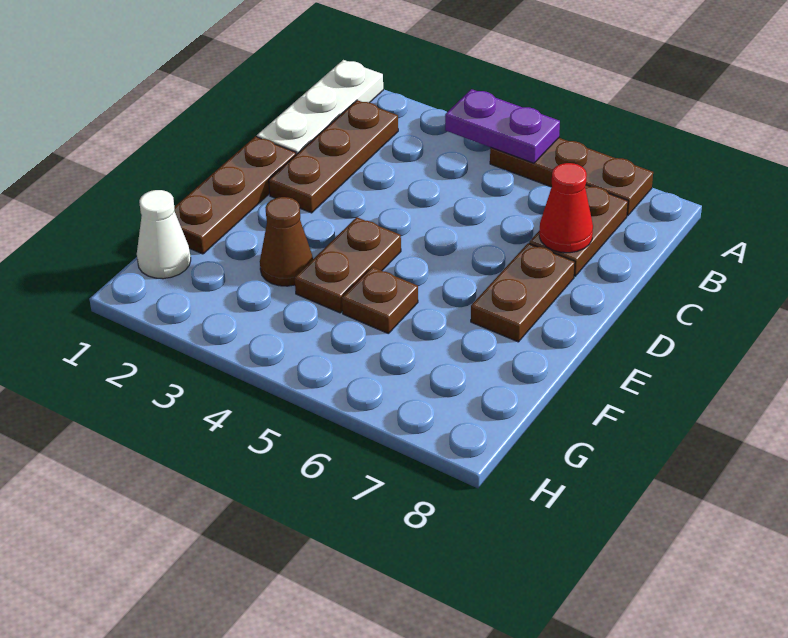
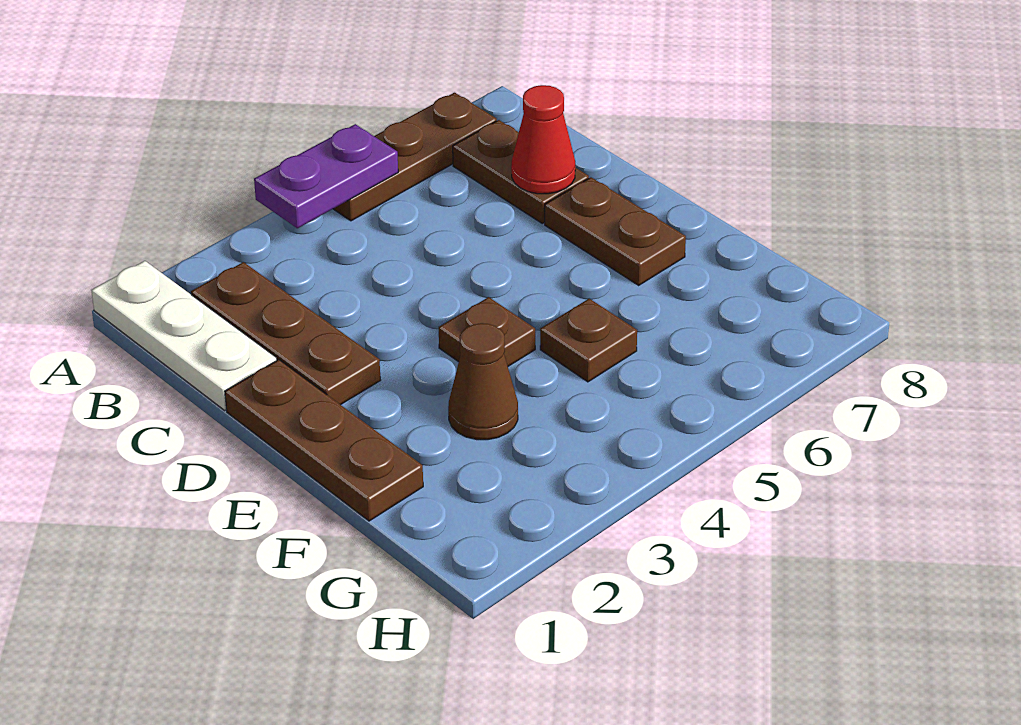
brown plate E4:F4 level 1 -> brown plate E4 level 1
white cone G1 level 1 -> none

